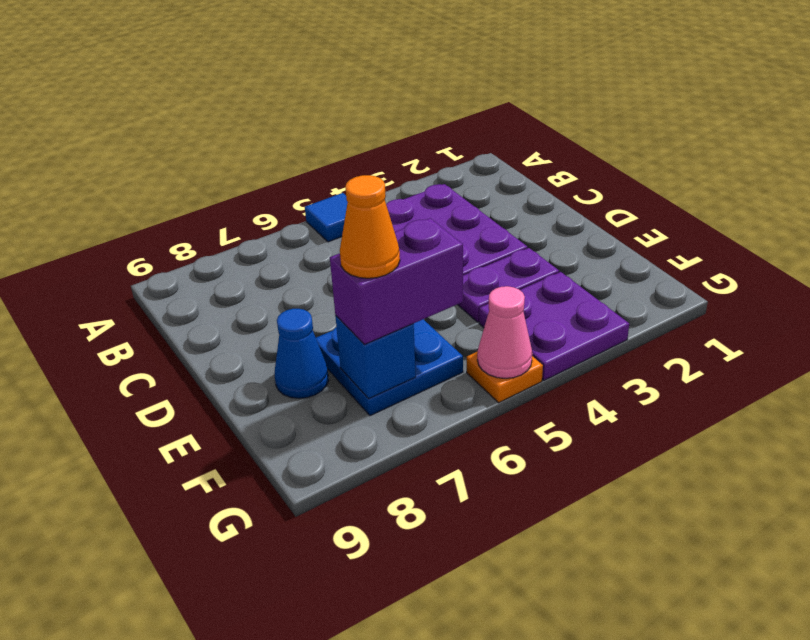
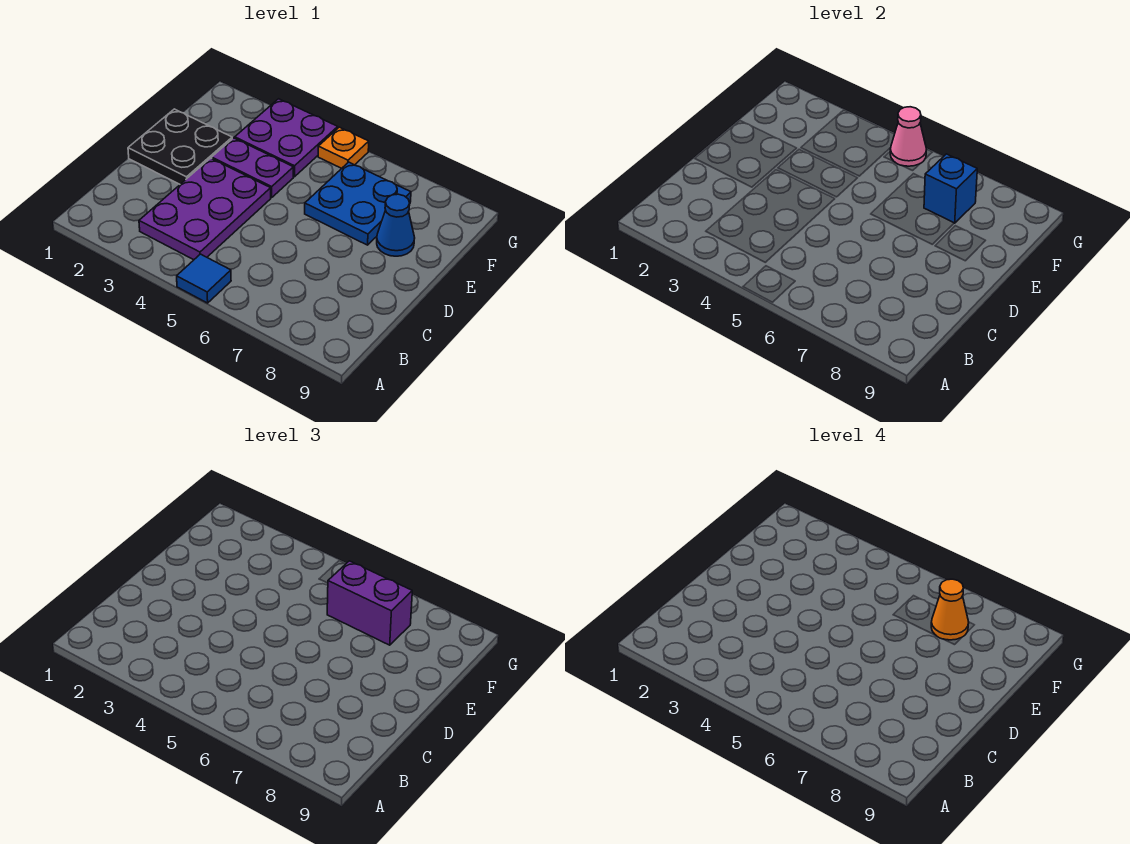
none -> black plate D1:E2 level 1

